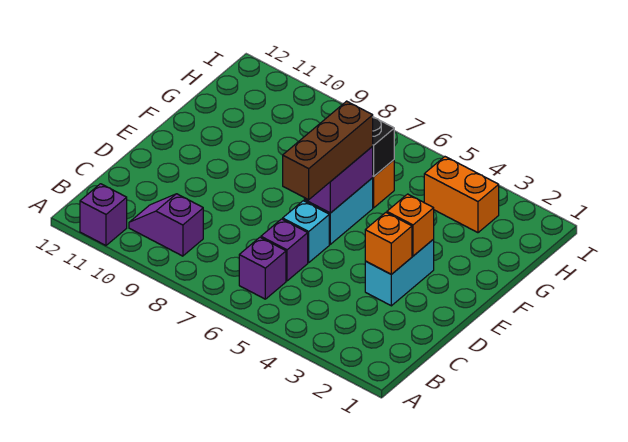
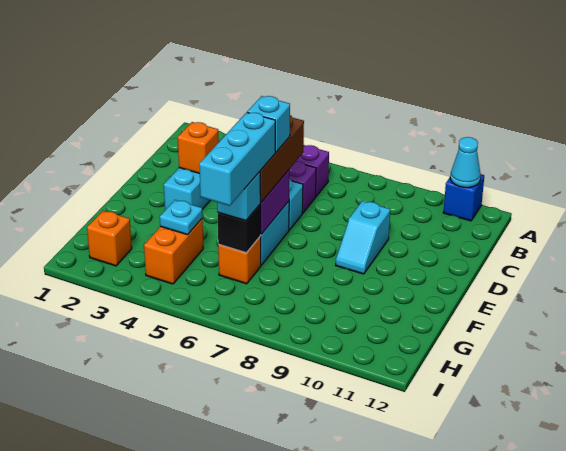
purple brick A11 level 1 -> blue brick A11 level 1
none -> cyan cone A11 level 2
purple slope B9:B10 level 1 top 9 -> none
none -> cyan slope D9:E9 level 1 top D
orange brick E3 level 2 -> orange brick H2 level 1
none -> cyan brick E6 level 4
none -> cyan brick F6:H6 level 4
none -> cyan plate G4 level 2
none -> cyan brick G6 level 3
orange brick H3:H4 level 1 -> orange brick G4:H4 level 1

